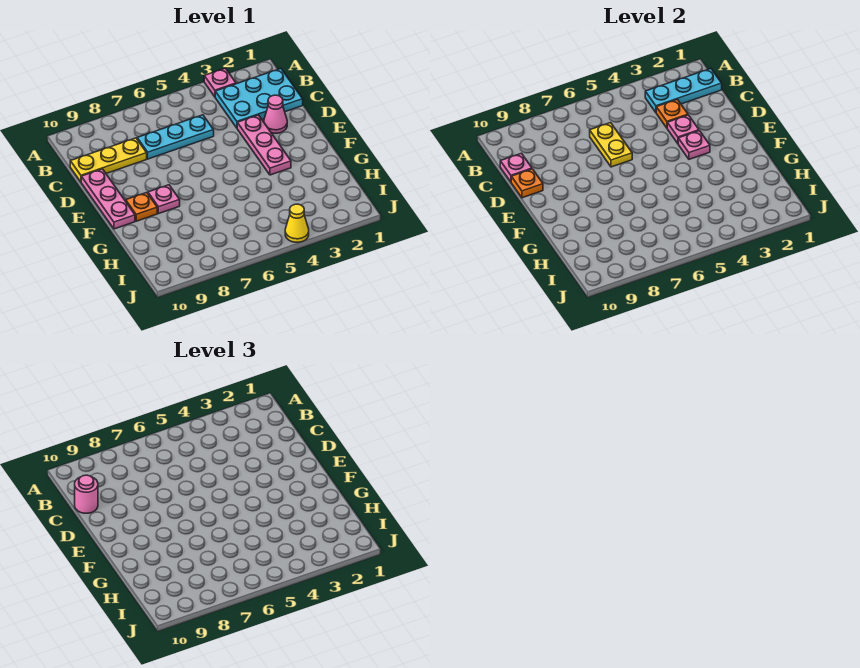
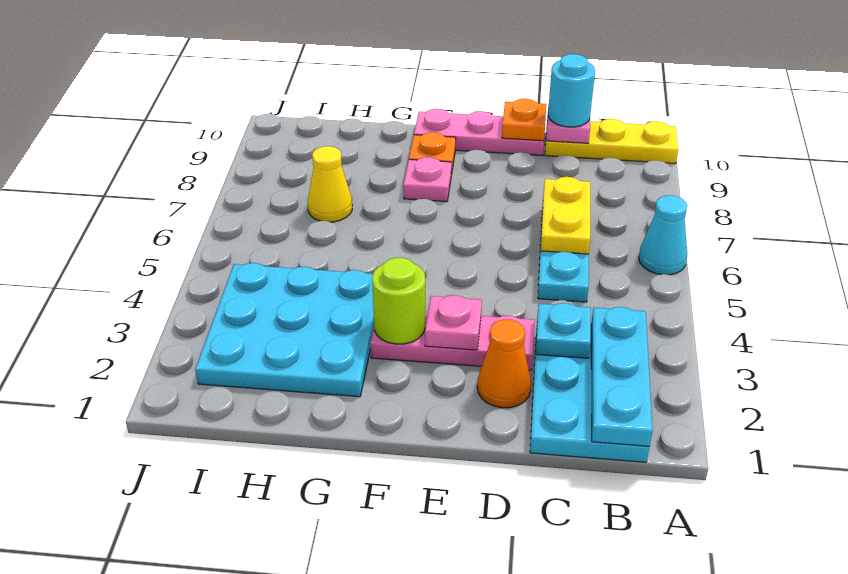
pink plate A3 level 1 -> none
none -> cyan cone A6 level 1
orange plate C3 level 2 -> cyan plate C3 level 2
yellow plate C6:D6 level 2 -> yellow plate C6:C7 level 2
yellow plate C8:C10 level 1 -> yellow plate A10:C10 level 1
pink round brick C10 level 3 -> cyan round brick C10 level 3
pink cone D2 level 1 -> orange cone D2 level 1
pink plate D3 level 2 -> none
none -> lime round brick F3 level 2
none -> cyan plate G2:I4 level 1
yellow cone J4 level 1 -> yellow cone H7 level 1

